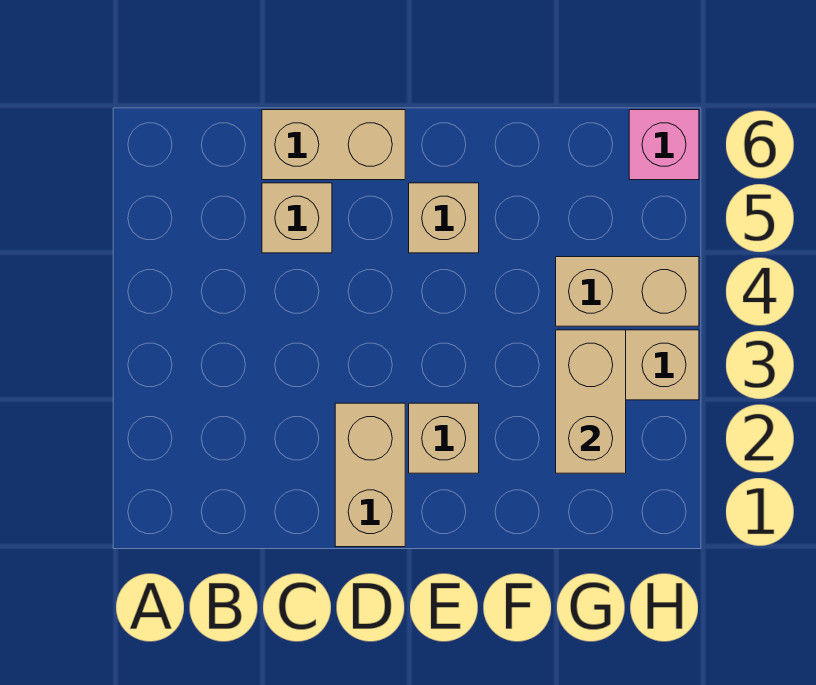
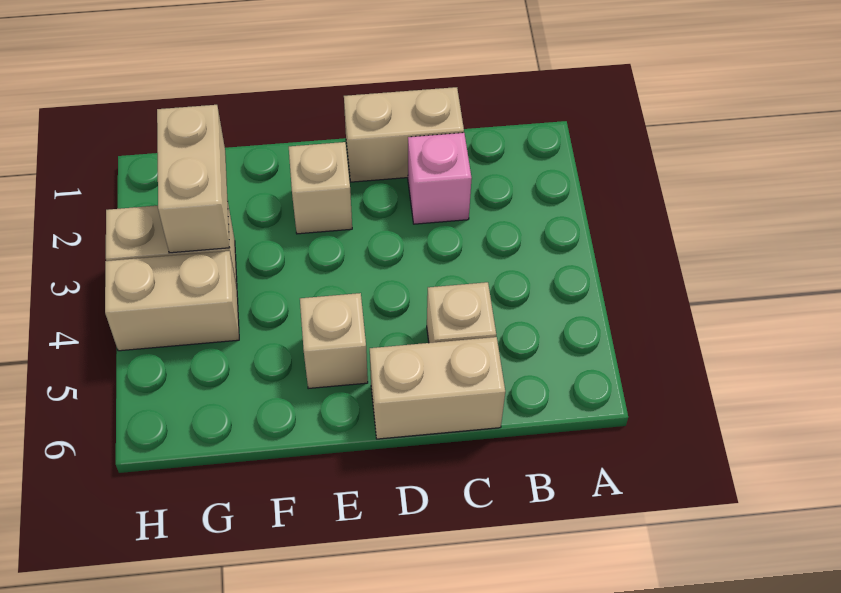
tan brick D1:D2 level 1 -> tan brick C1:D1 level 1
pink brick H6 level 1 -> pink brick C2 level 1

